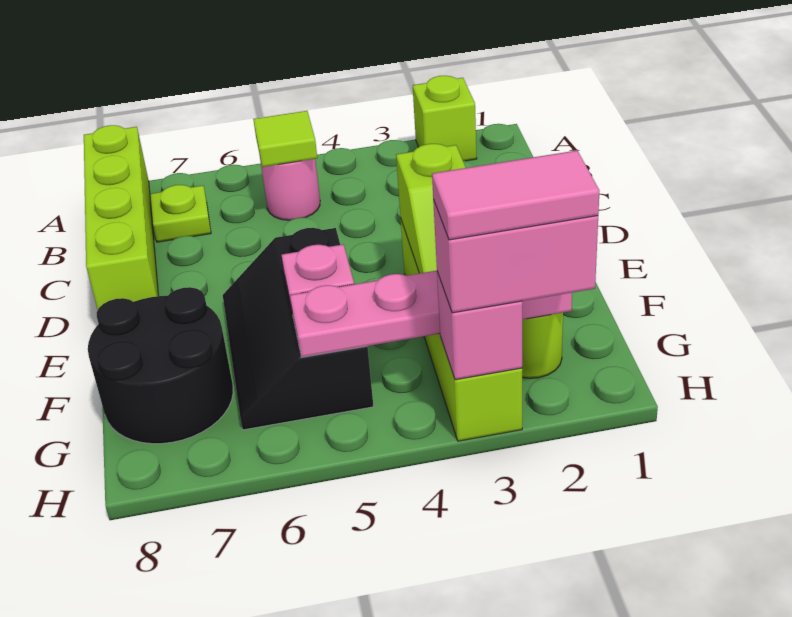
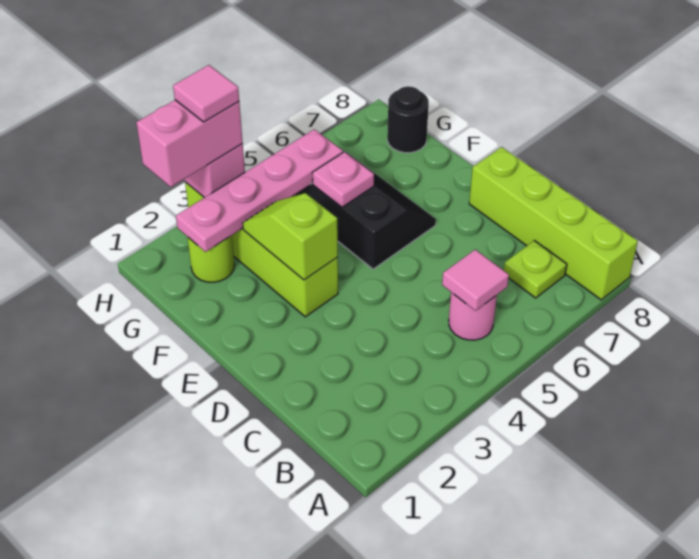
lime brick A2 level 1 -> none
lime tile B5 level 2 -> pink tile B5 level 2
black round brick F7:G8 level 1 -> black round brick G8 level 1
pink tile H2:H3 level 4 -> pink tile H3 level 4

